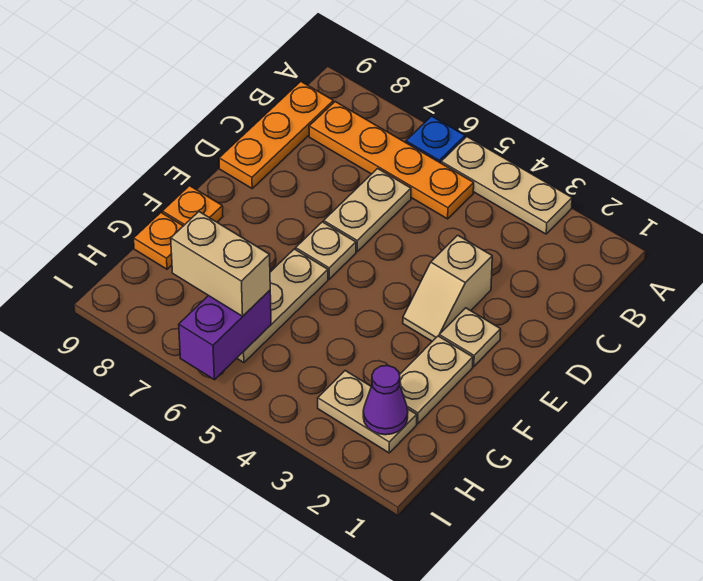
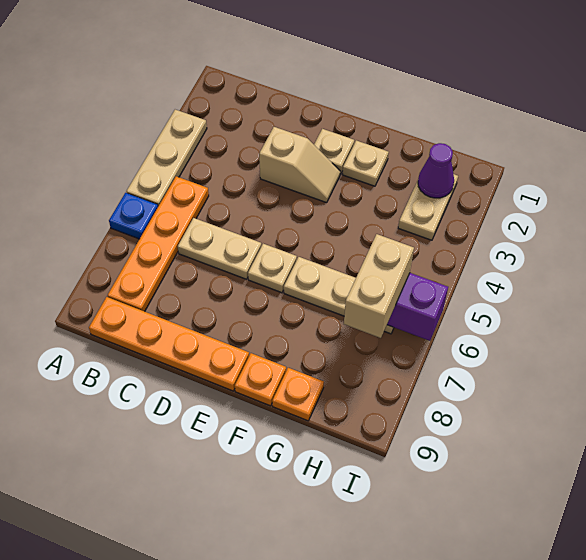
orange plate B9:D9 level 1 -> orange plate B9:E9 level 1
tan plate F2:G2 level 1 -> tan plate F2 level 1

